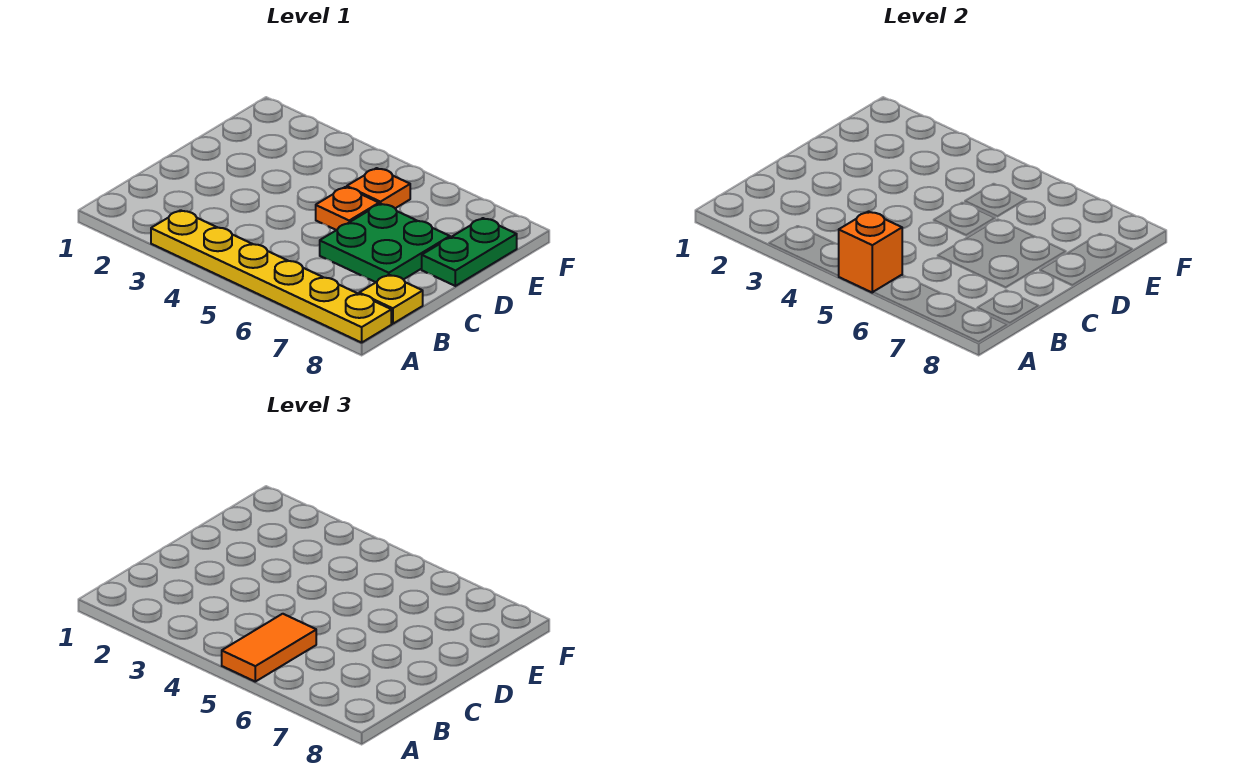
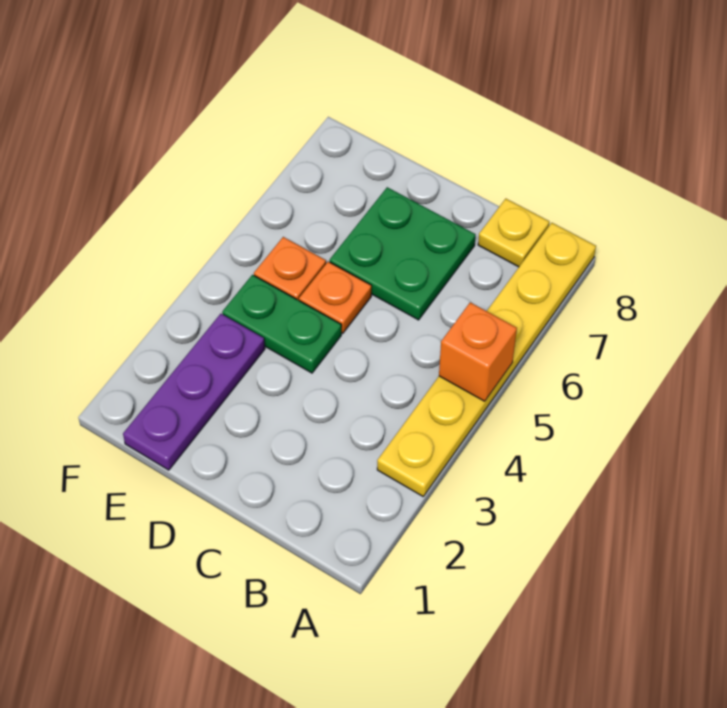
orange tile A5:B5 level 3 -> none
green plate D8:E8 level 1 -> green plate D4:E4 level 1
none -> purple plate E1:E3 level 1

